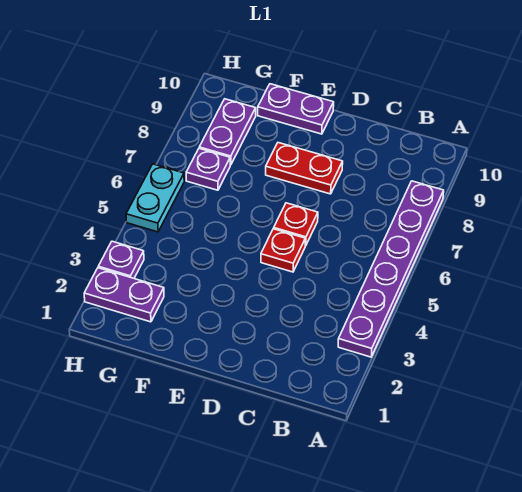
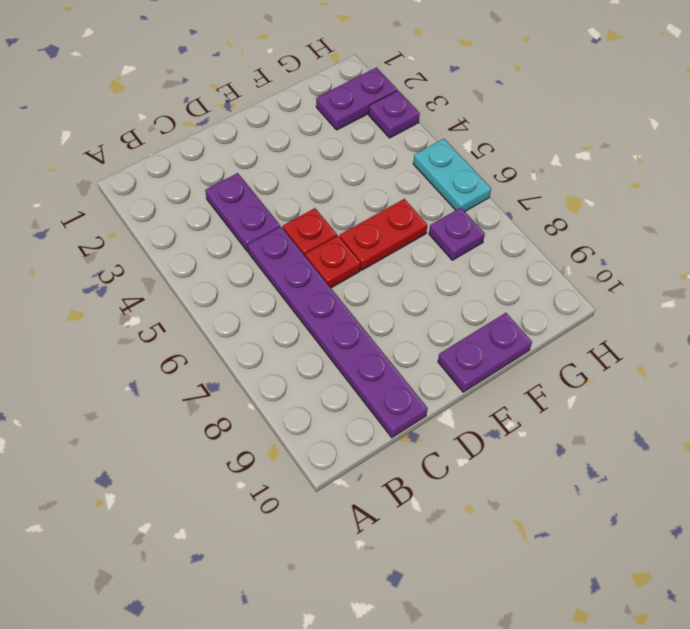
purple plate A3:A8 level 1 -> purple plate C5:C10 level 1
red plate D8:E8 level 1 -> red plate E6:F6 level 1
purple plate G8:G9 level 1 -> purple plate C3:C4 level 1

